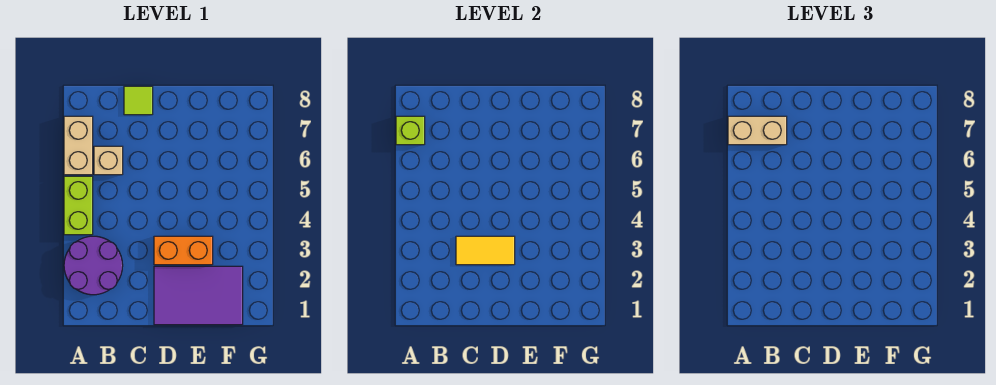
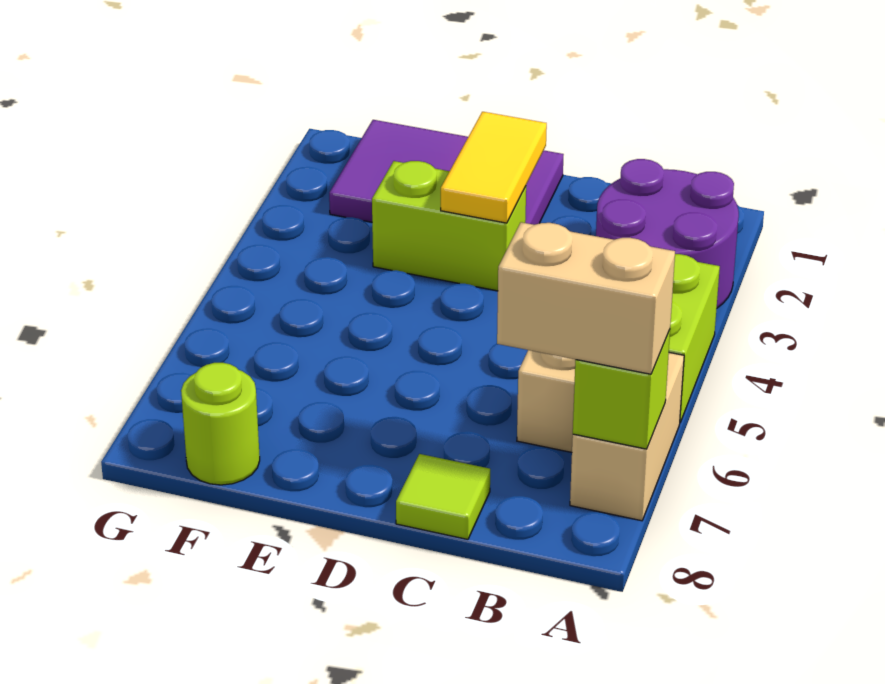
yellow tile C3:D3 level 2 -> yellow tile D2:D3 level 2
orange brick D3:E3 level 1 -> lime brick D3:E3 level 1
none -> lime round brick F8 level 1

